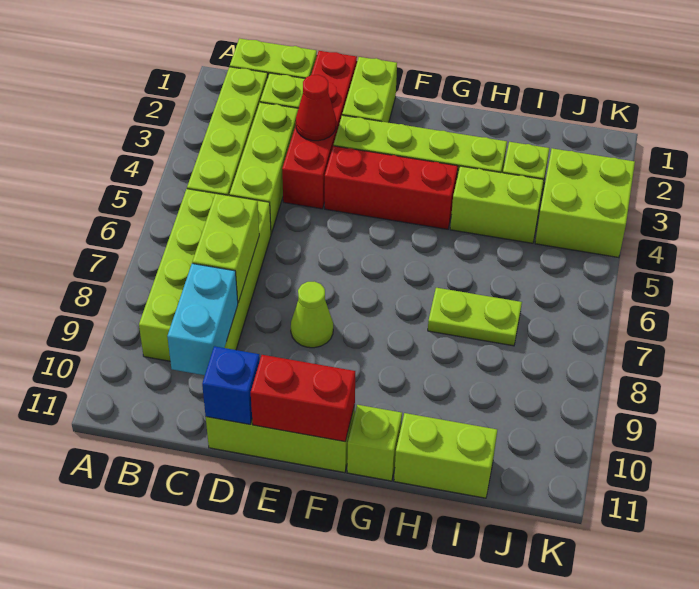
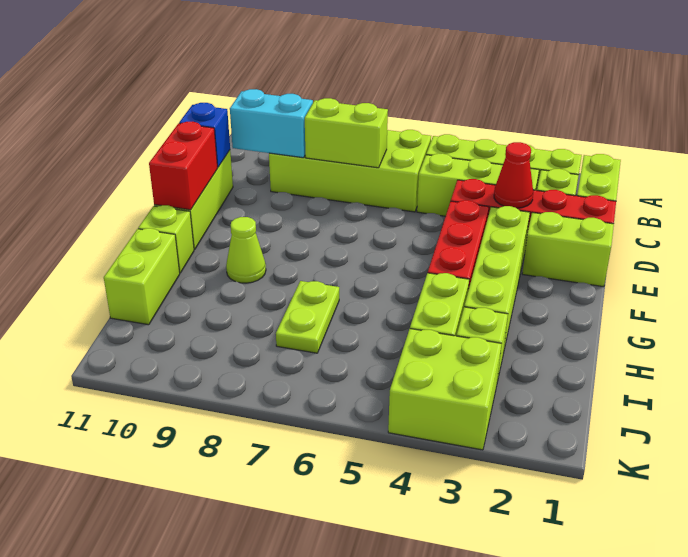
lime cone E8 level 1 -> lime cone G9 level 1

